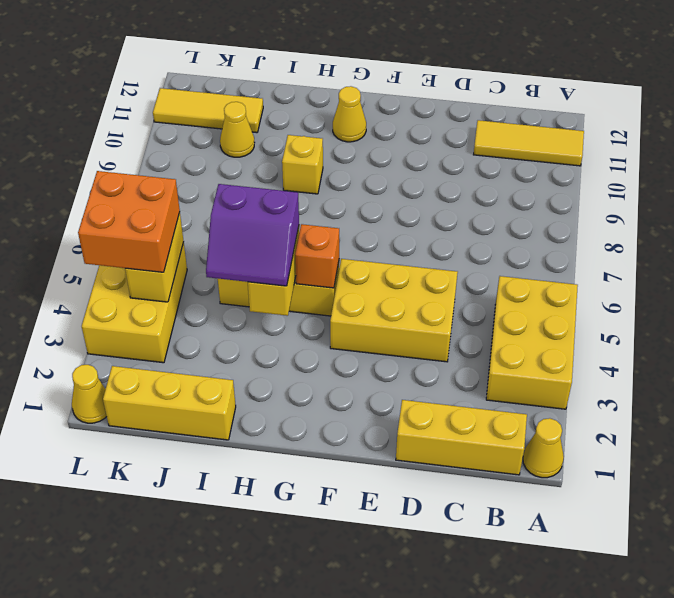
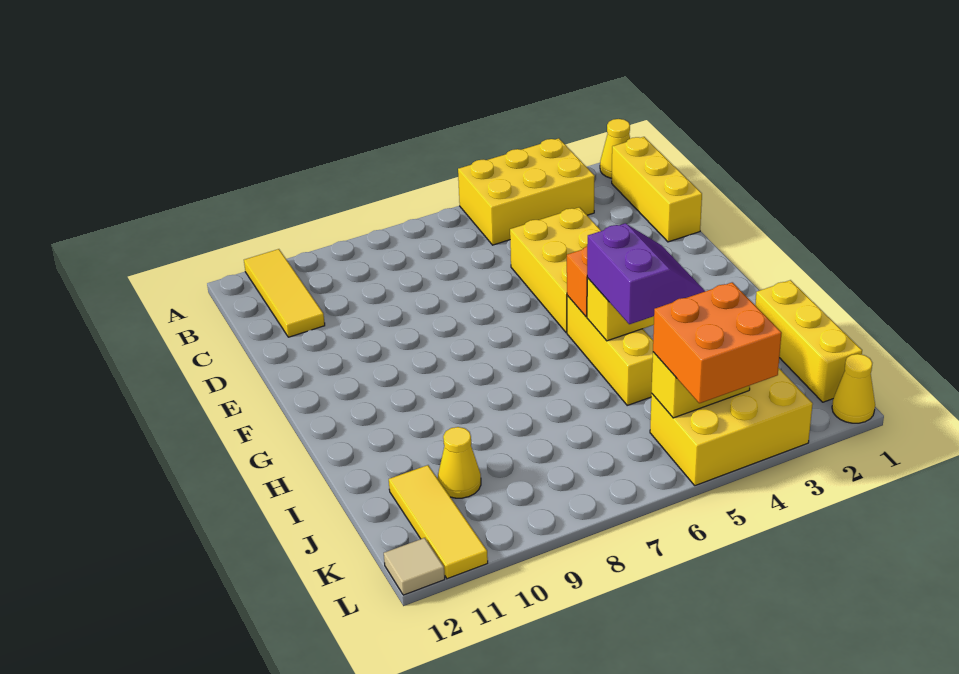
yellow cone G11 level 1 -> none
yellow brick H9 level 1 -> none
none -> tan tile L12 level 1

